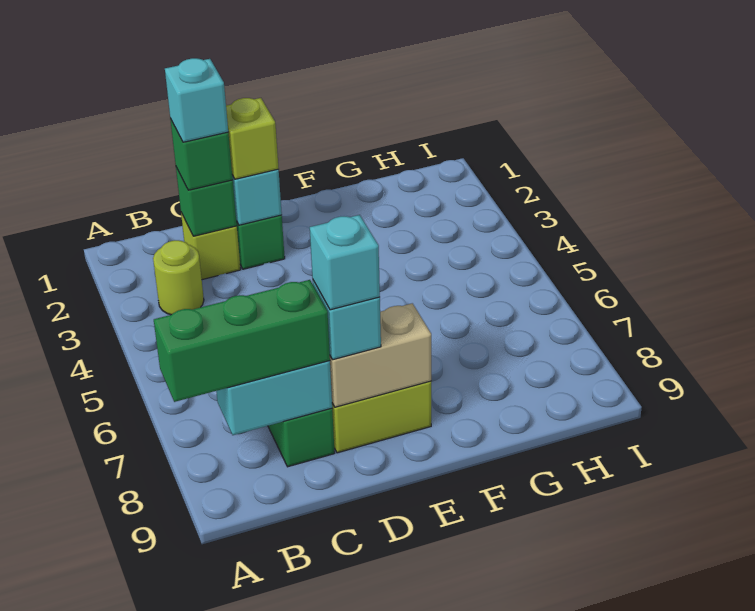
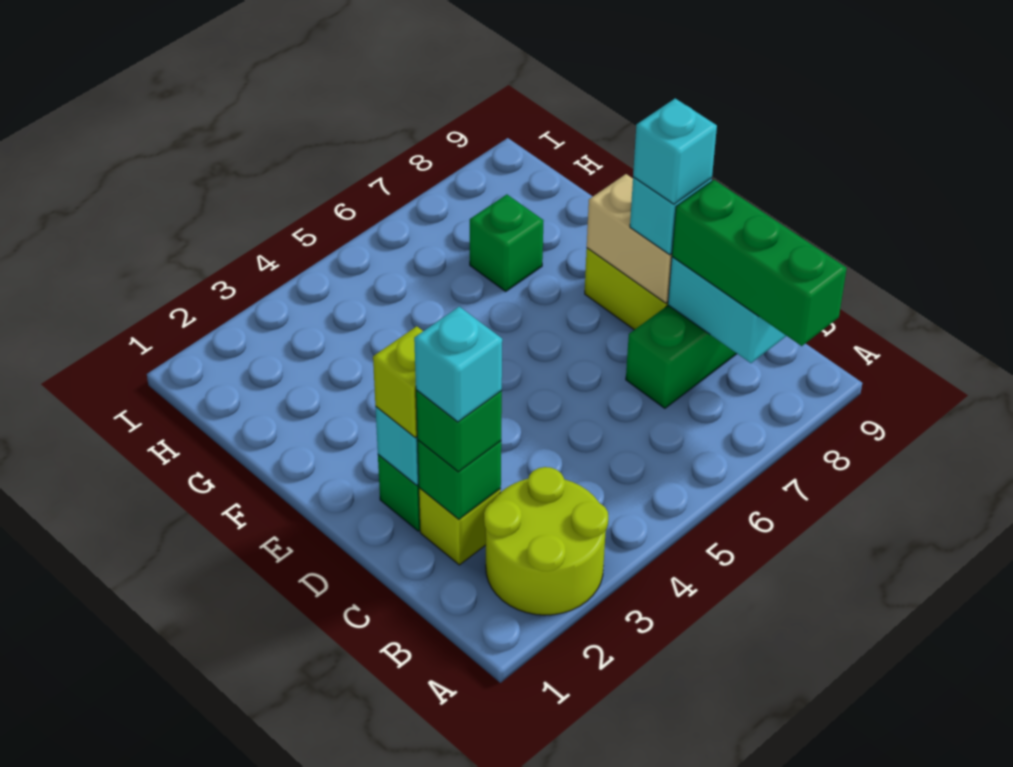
lime round brick B3 level 1 -> lime round brick A2:B3 level 1
none -> green brick G7 level 1

